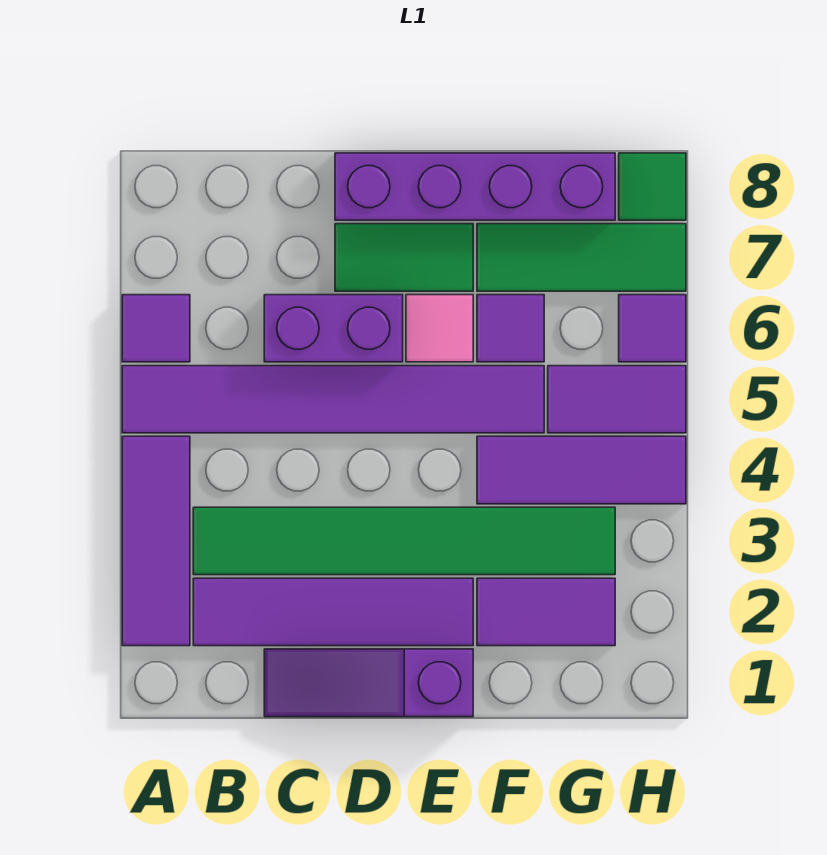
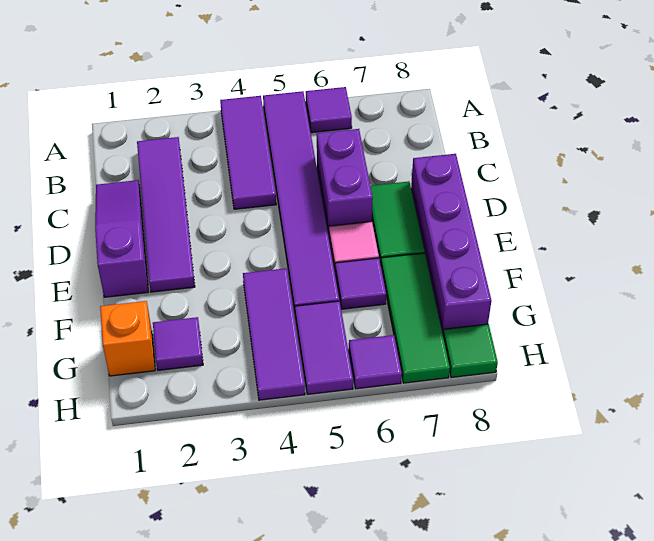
purple tile A2:A4 level 1 -> purple tile A4:C4 level 1
green tile B3:G3 level 1 -> none
purple tile F2:G2 level 1 -> purple tile G2 level 1
none -> orange brick G1 level 1

